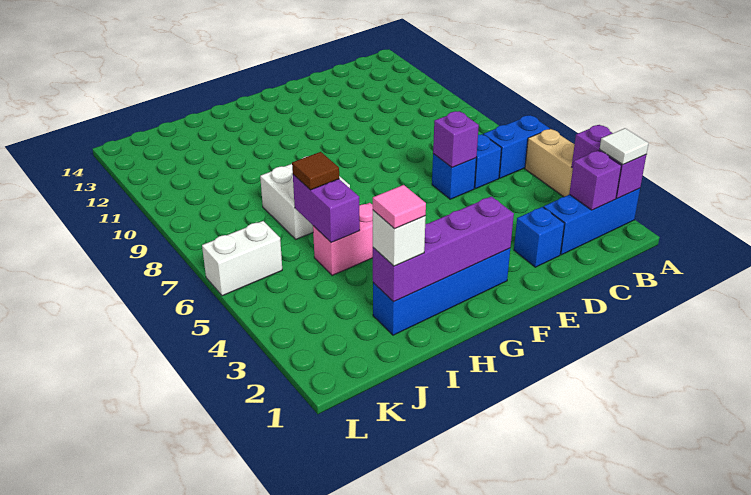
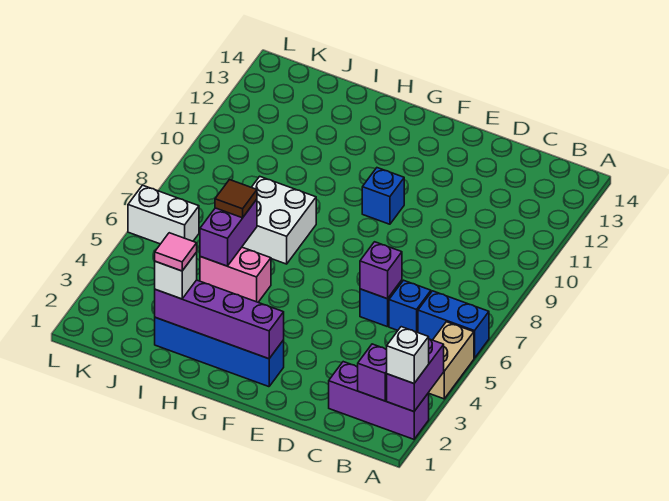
blue brick A2:C2 level 1 -> purple brick A2:C2 level 1
white tile A2 level 3 -> white brick A2 level 3
blue brick D2 level 1 -> blue brick F10 level 1

